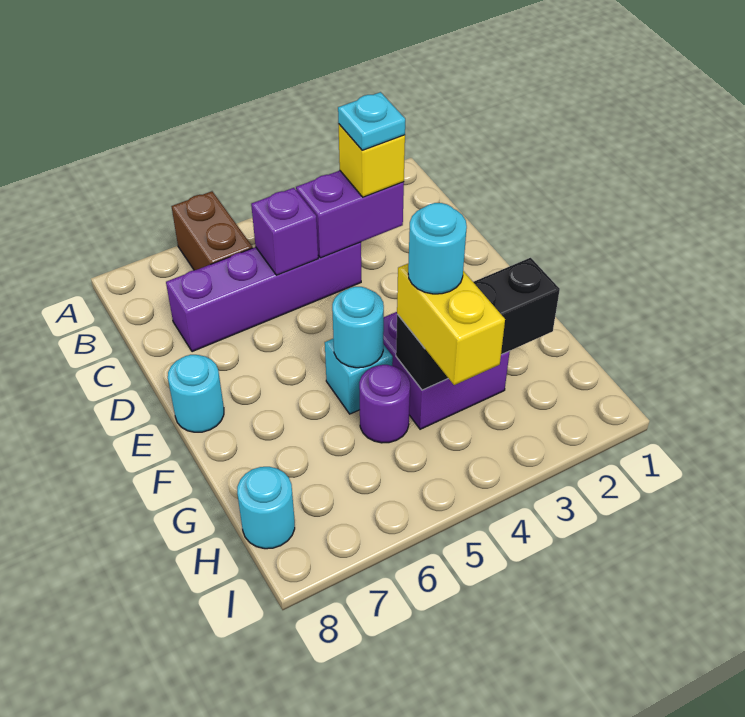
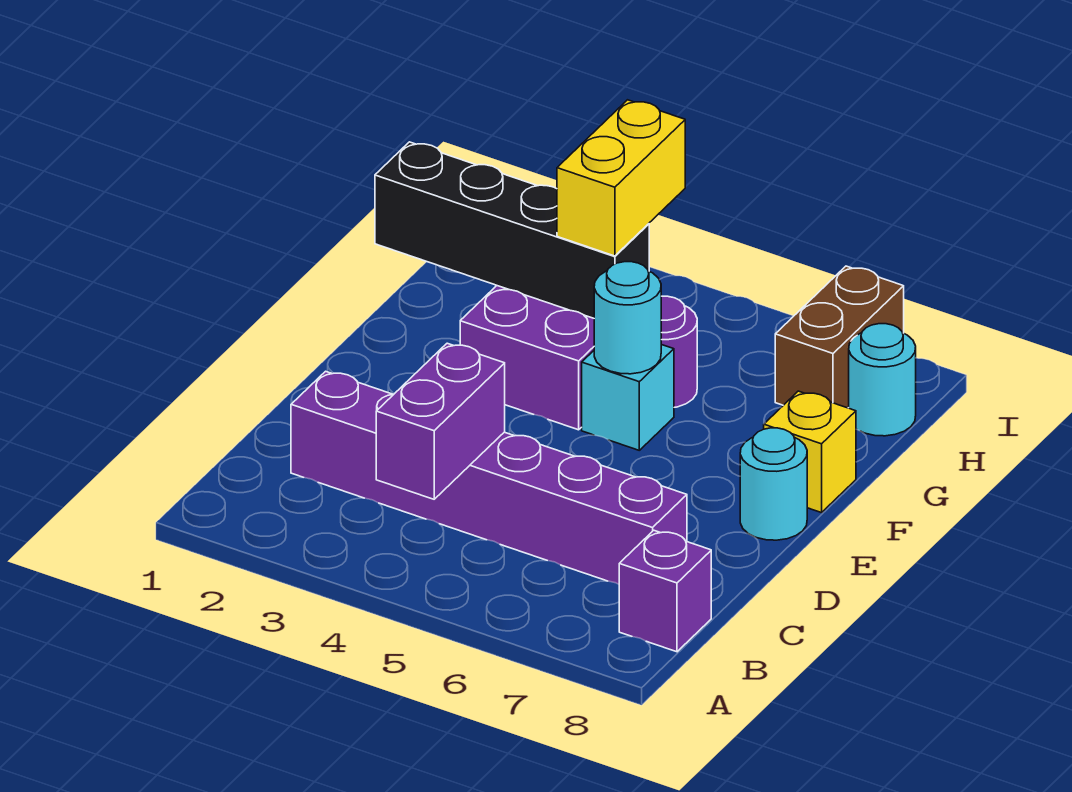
brown brick A6:B6 level 1 -> brown brick H7:I7 level 1
purple brick C3:C4 level 2 -> purple brick B4:C4 level 2
yellow brick C3 level 3 -> yellow brick F8 level 1
cyan plate C3 level 4 -> none
purple brick C4:C7 level 1 -> purple brick C2:C7 level 1
purple brick C5 level 2 -> purple brick B8 level 1
black brick G2:G4 level 2 -> black brick G1:G4 level 2
cyan round brick G4 level 4 -> none

